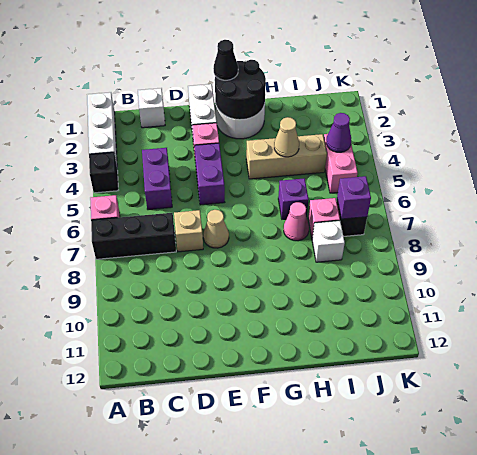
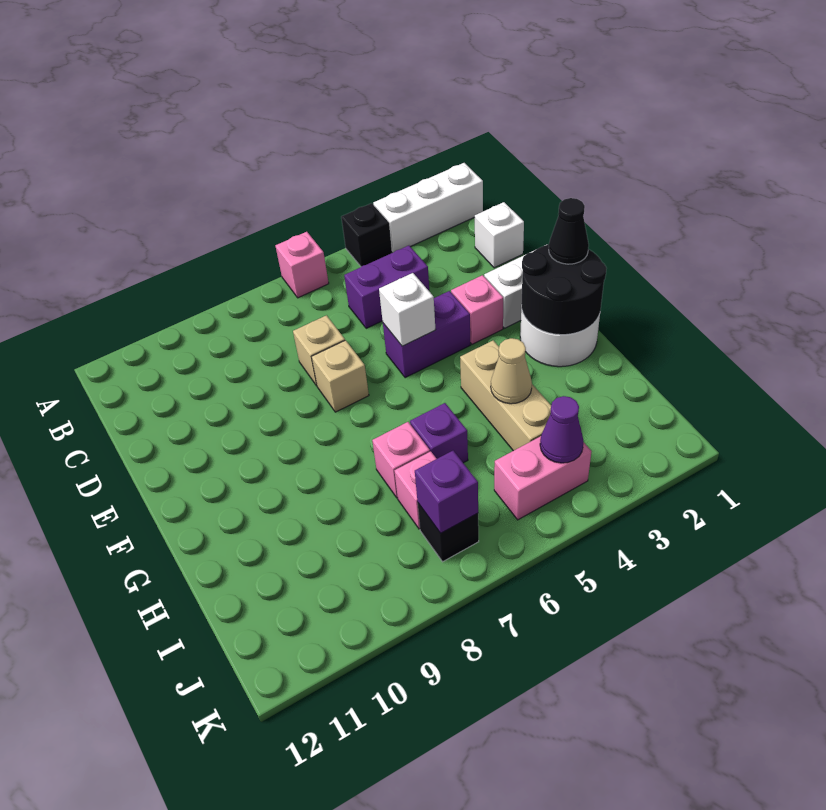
black brick A7:C7 level 1 -> none
tan cone E7 level 1 -> tan brick E7 level 1
pink cone H7 level 1 -> pink brick H7 level 1
white brick I8 level 1 -> white brick E5 level 2

